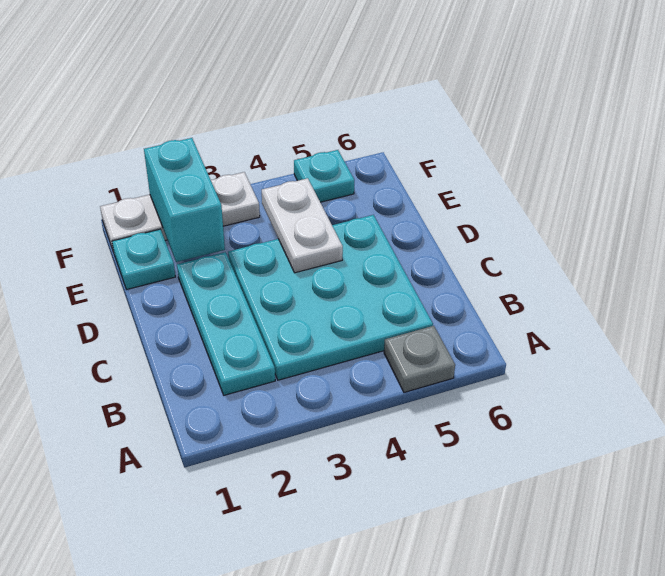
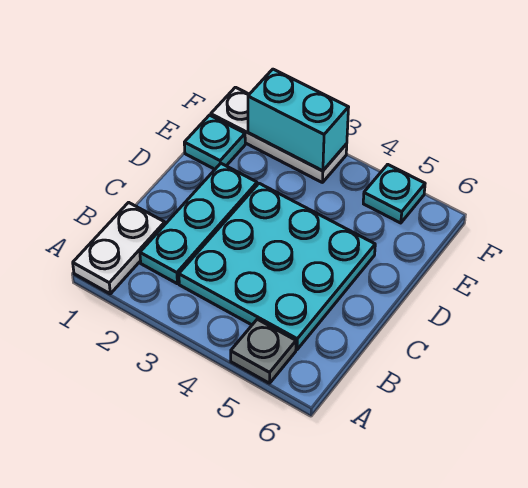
white plate D4:E4 level 2 -> white plate A1:B1 level 1
cyan brick E2:F2 level 2 -> cyan brick F2:F3 level 2

